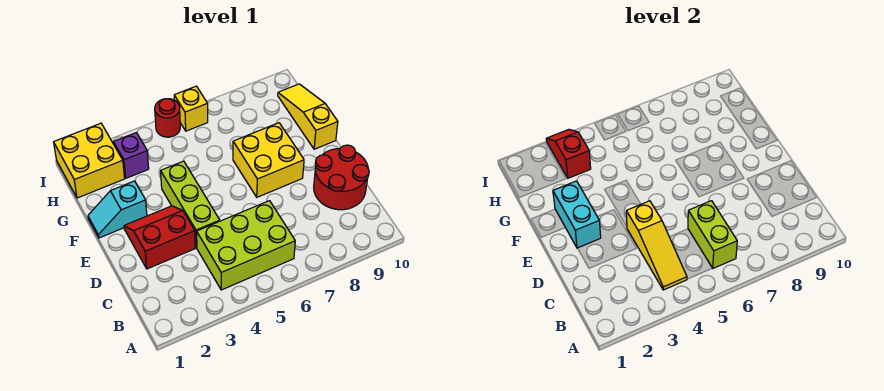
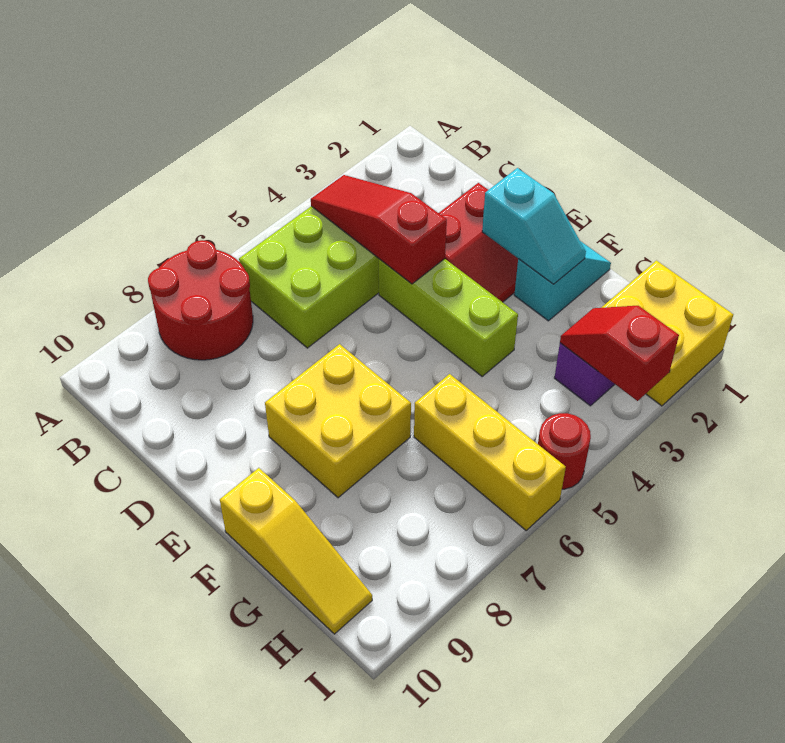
yellow slope B4:D4 level 2 top D -> red slope B4:D4 level 2 top D
lime brick B6:C6 level 2 -> none
red round brick C9:D10 level 1 -> red round brick A7:B8 level 1
cyan brick E2:F2 level 2 -> cyan slope E2:F2 level 2 top E
red slope H3:I3 level 2 top H -> red slope H3:I3 level 2 top I
yellow brick I6 level 1 -> yellow brick G6:I6 level 1

